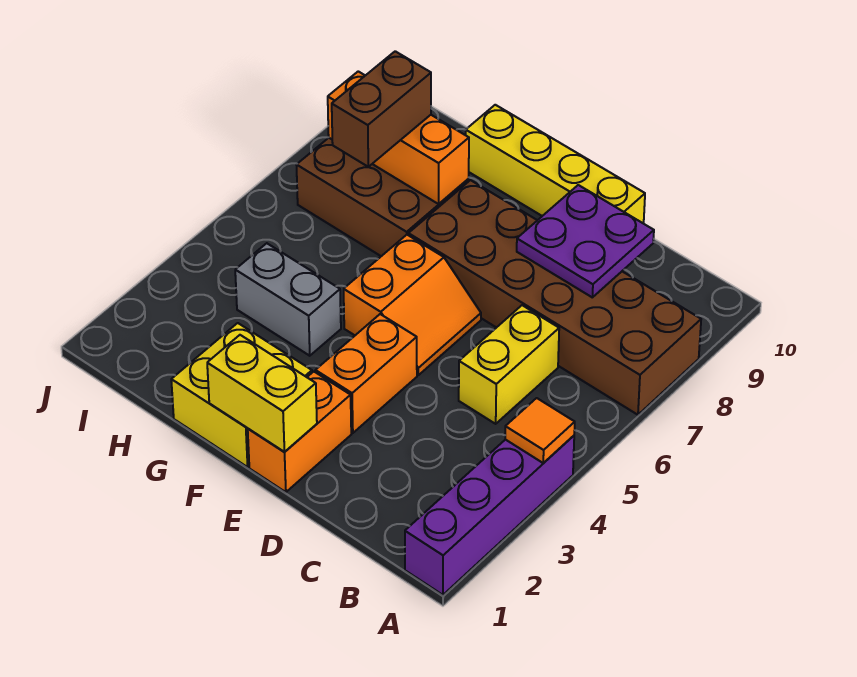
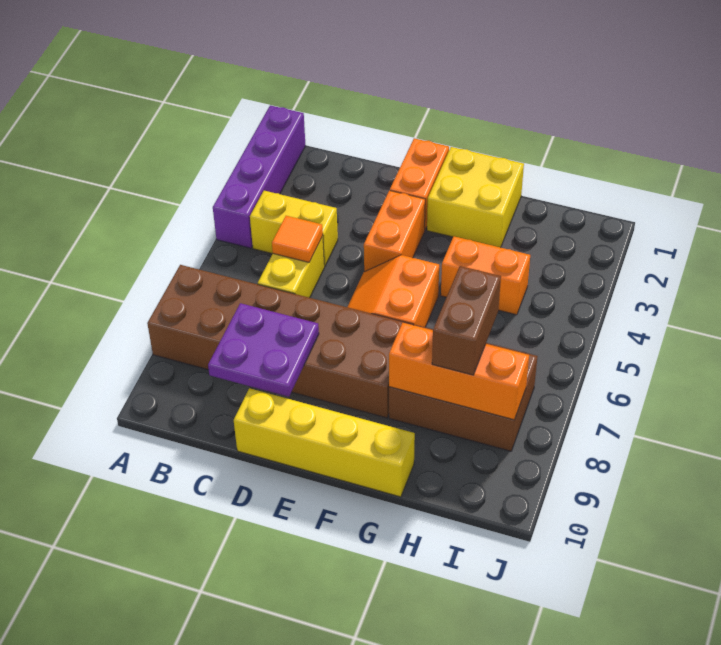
orange tile A4 level 2 -> orange tile C5 level 2
yellow brick E1:F1 level 2 -> yellow brick B4:C4 level 1
grey brick G4:H4 level 1 -> orange brick G4:H4 level 1

